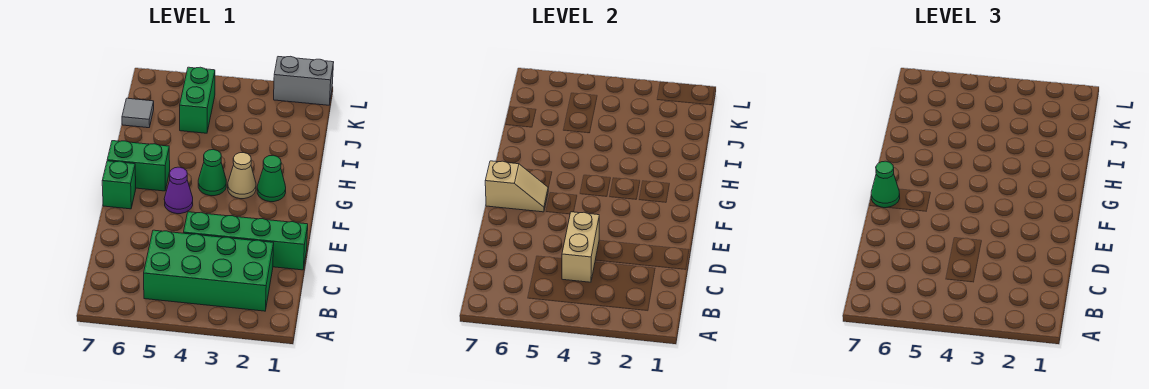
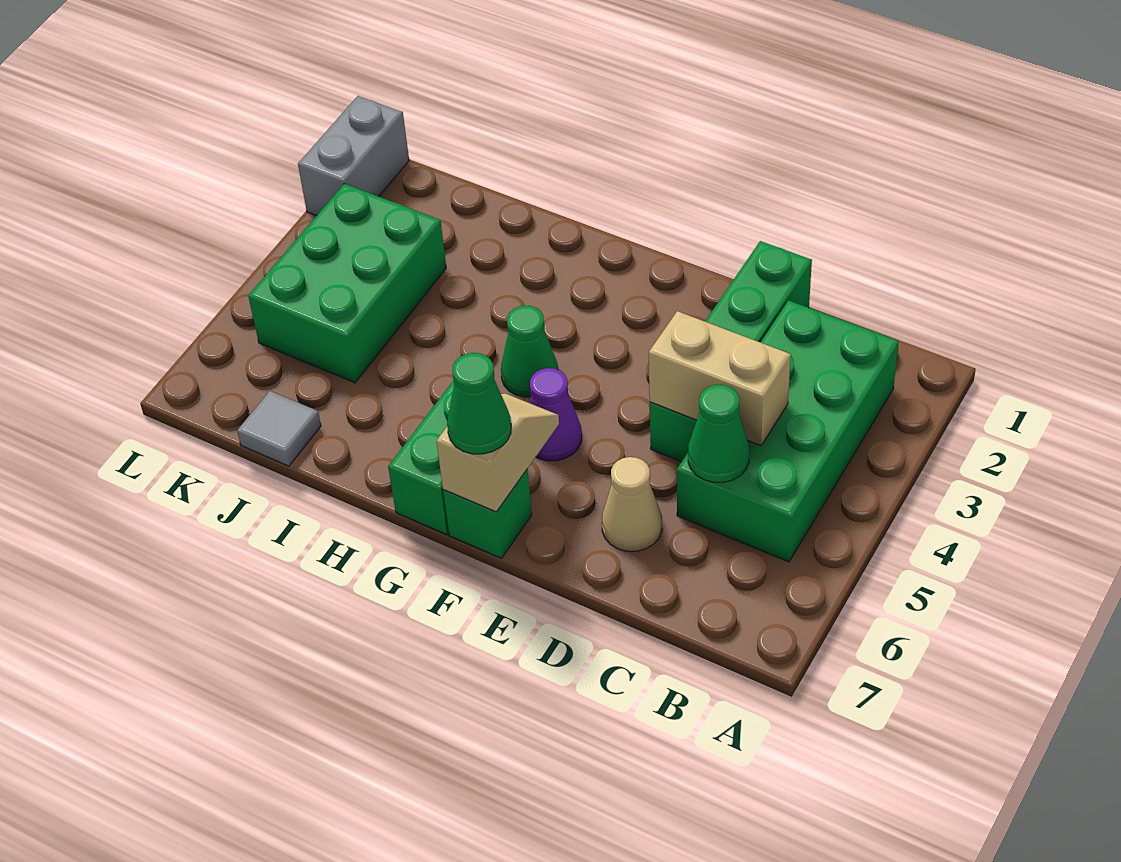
green cone G2 level 1 -> green cone C5 level 2
tan cone G3 level 1 -> tan cone D6 level 1
green brick J5:K5 level 1 -> green brick J3:K5 level 1

